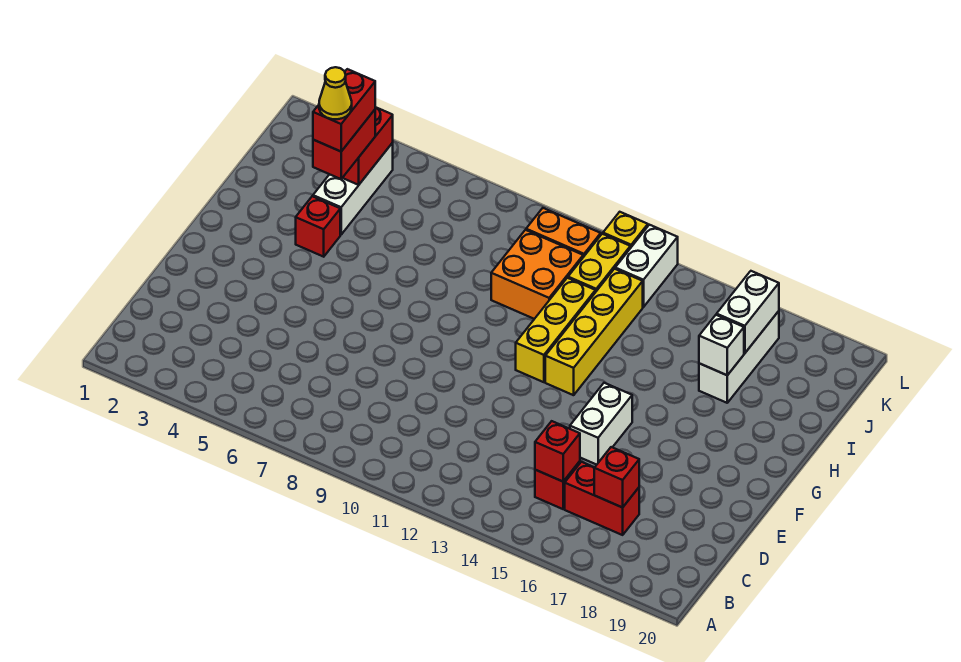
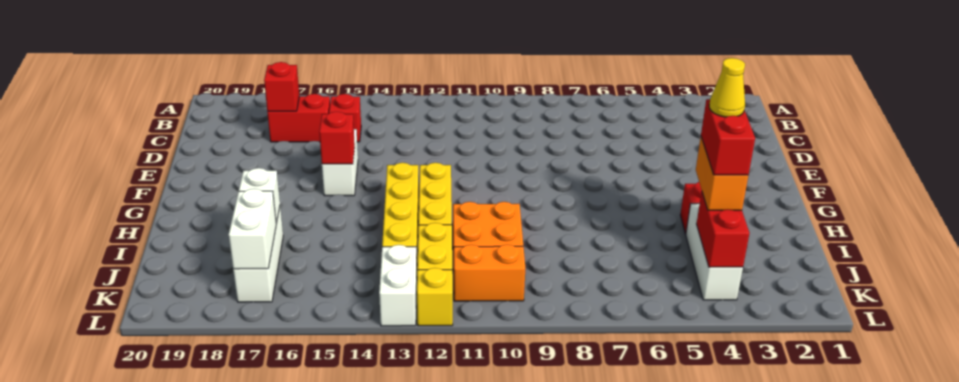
red brick C15 level 2 -> red brick F15 level 2
red brick I4:J4 level 3 -> orange brick I4:J4 level 3

